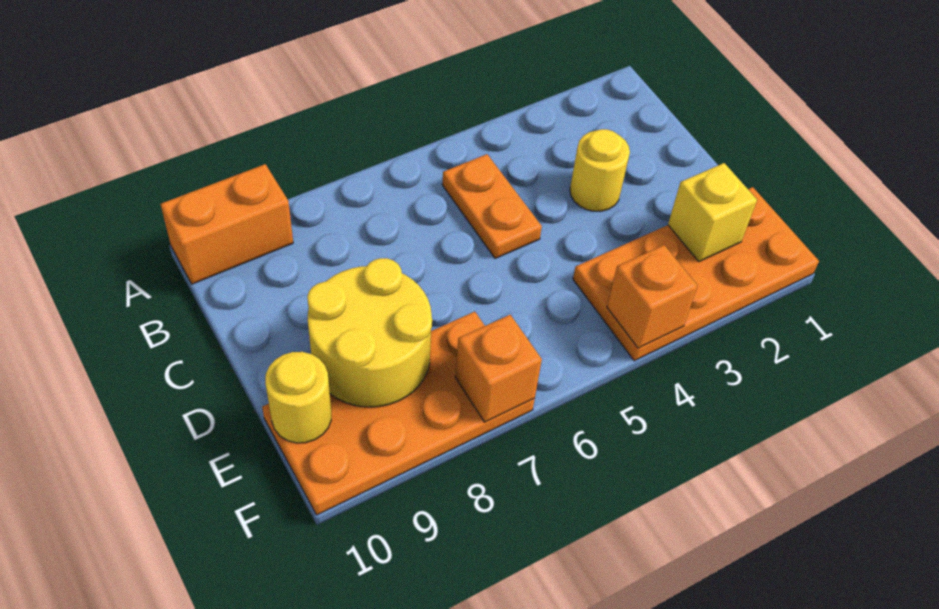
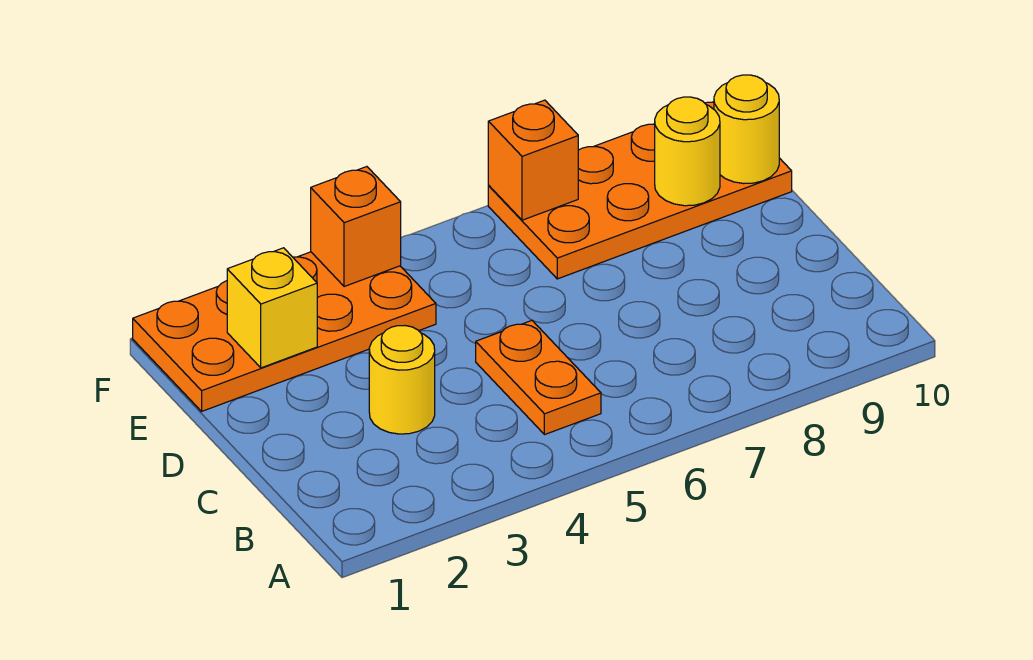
orange brick A9:A10 level 1 -> none
yellow round brick D8:E9 level 2 -> yellow round brick E9 level 2

